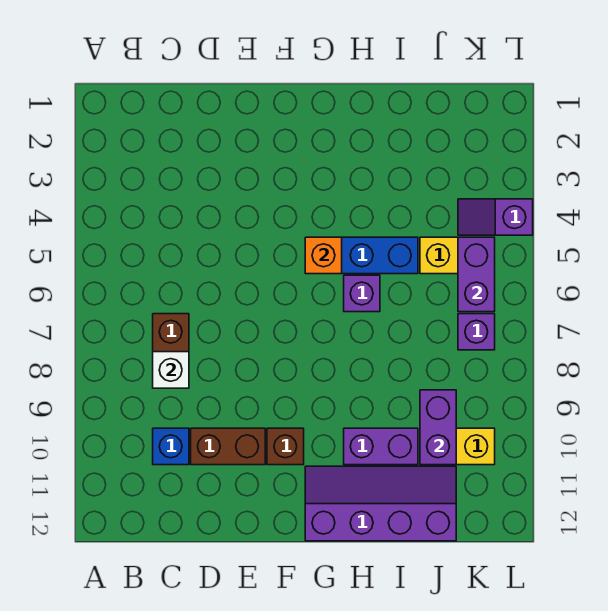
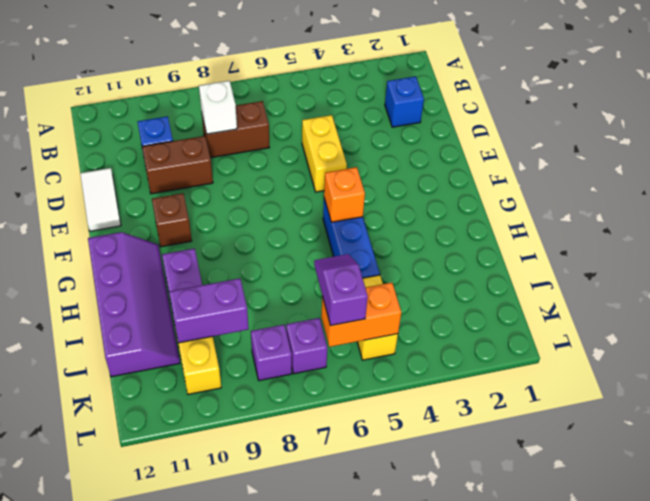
none -> blue brick C2 level 1
none -> yellow brick D5:E5 level 1
brown brick D10:E10 level 1 -> brown brick D9:D10 level 1
none -> white tile D12:E12 level 1
purple brick H6 level 1 -> purple brick K8 level 1
purple slope K4:L4 level 1 top L -> purple slope J6:K6 level 3 top K
purple brick K5:K6 level 2 -> orange brick K5:K6 level 2

